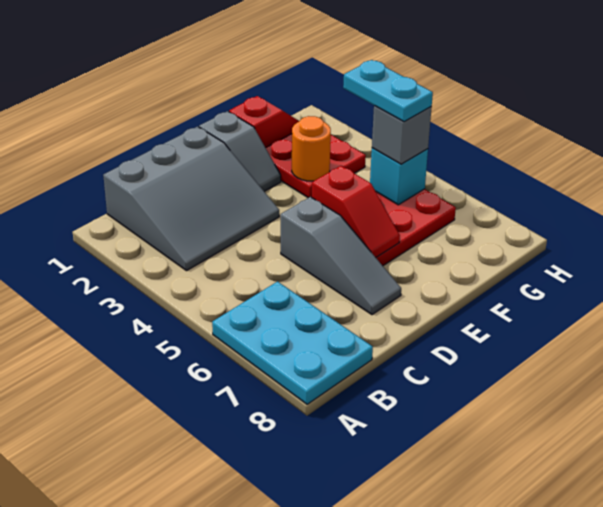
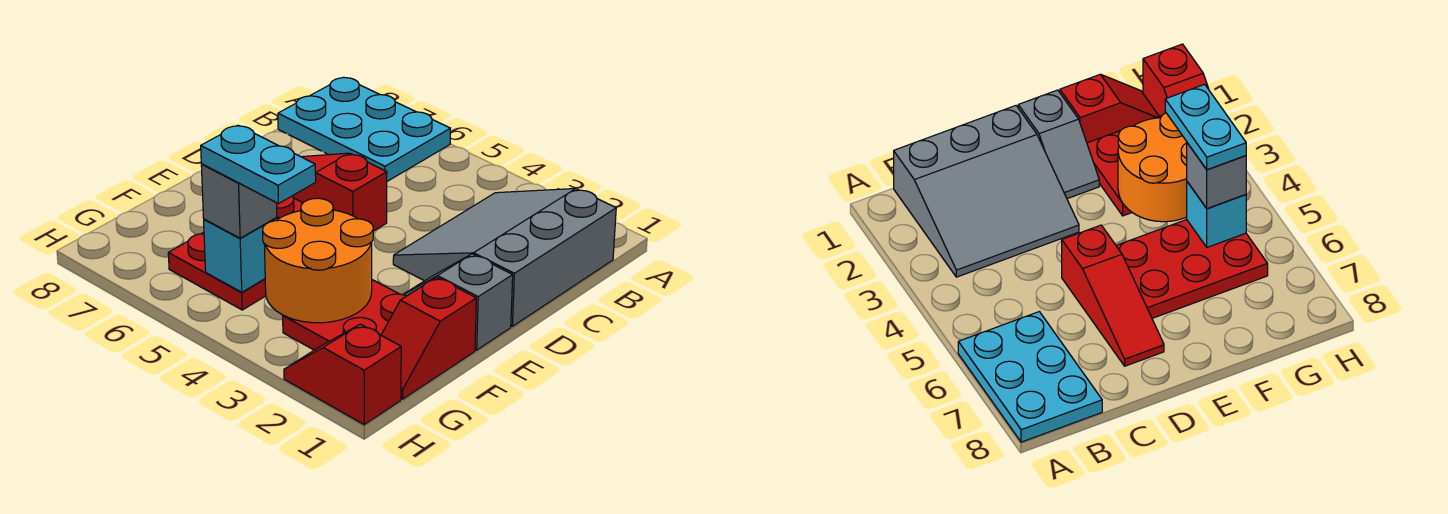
grey slope D5:D7 level 1 top 5 -> red slope D5:D7 level 1 top 5
red slope E5:E6 level 2 top 5 -> red slope H1:H2 level 1 top 1
orange round brick F3 level 2 -> orange round brick F3:G4 level 2

